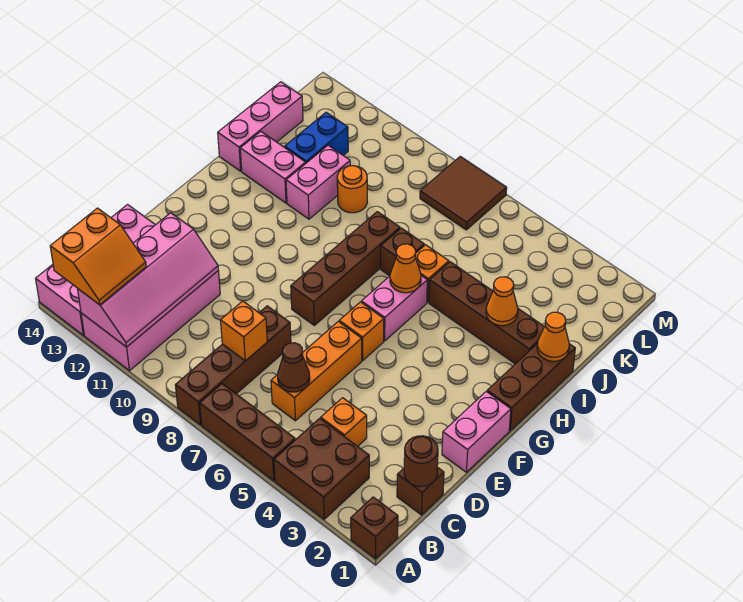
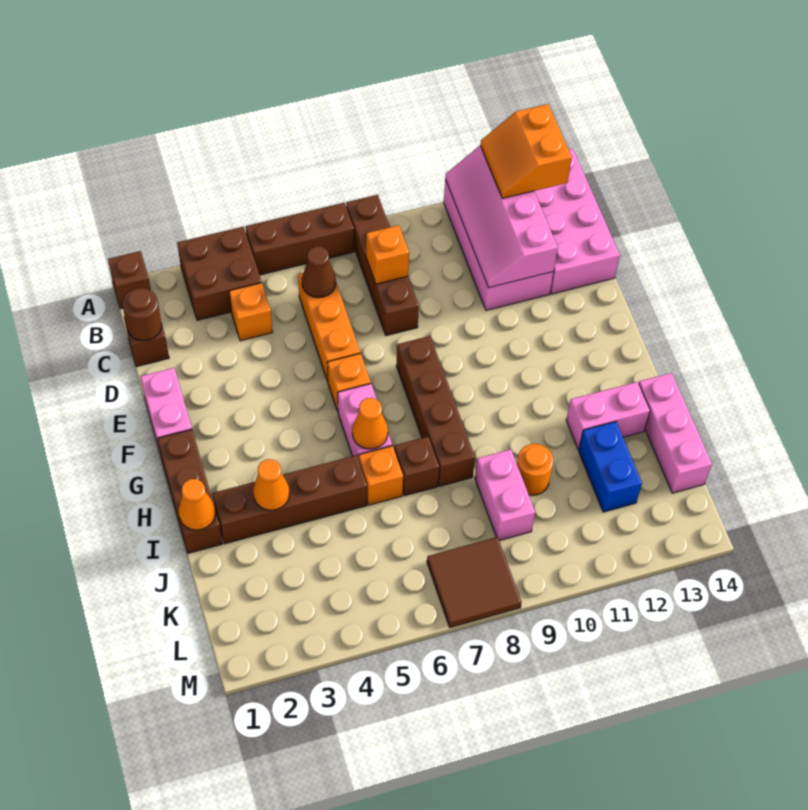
pink brick I11:J11 level 1 -> pink brick J9:K9 level 1

